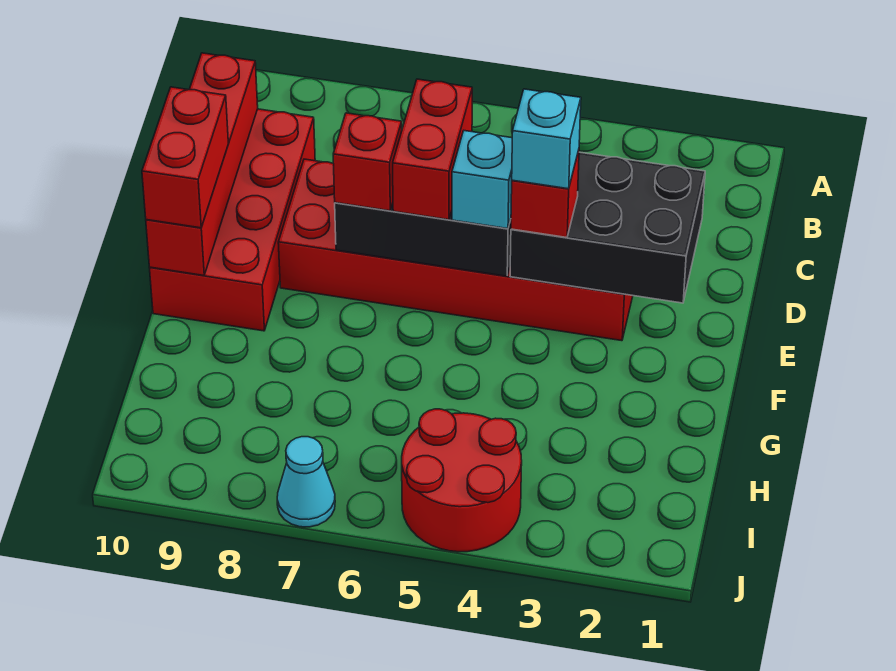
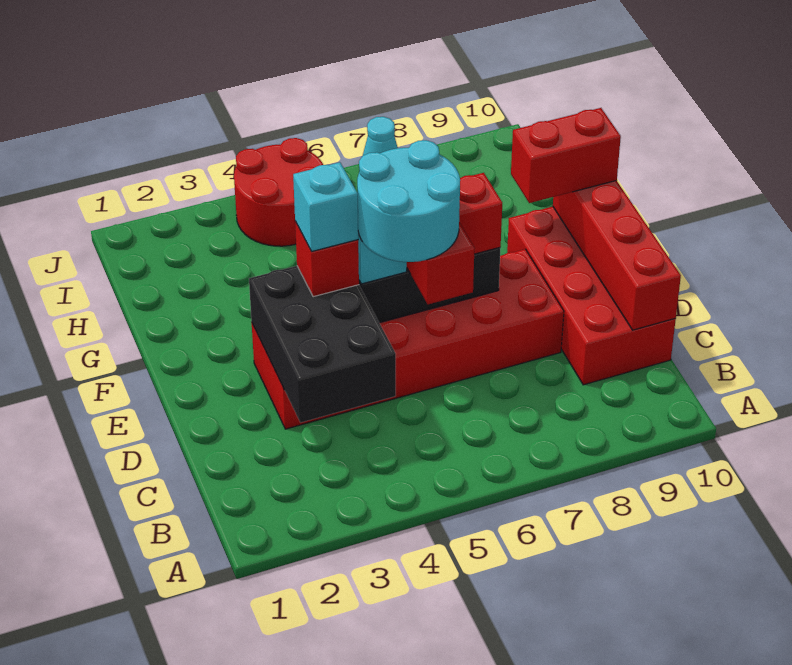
black brick D2:E4 level 2 -> black brick C3:E4 level 2
none -> cyan round brick D5:E6 level 4
red brick E10:F10 level 3 -> red brick F9:F10 level 3

